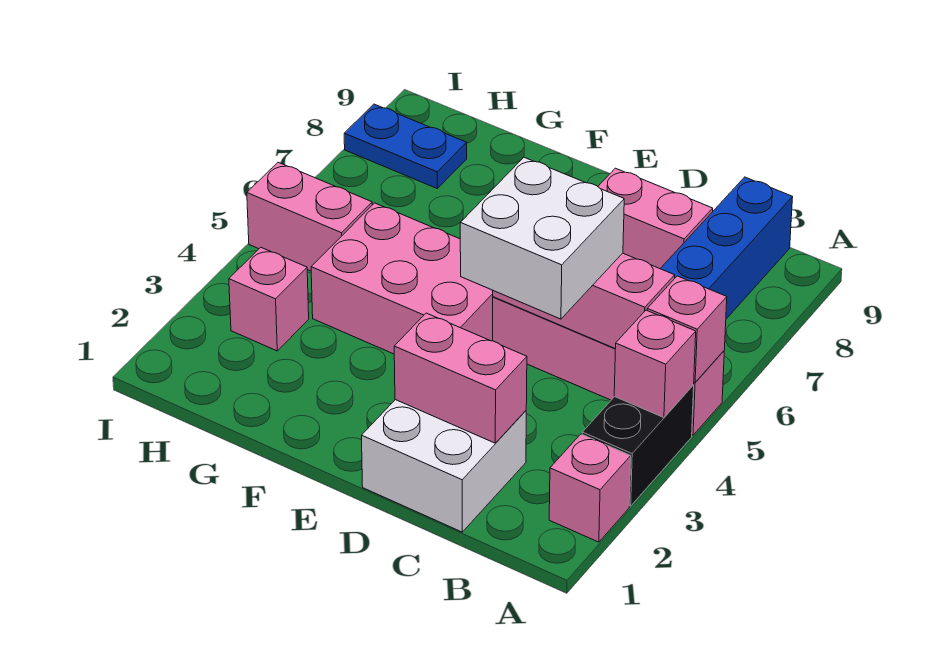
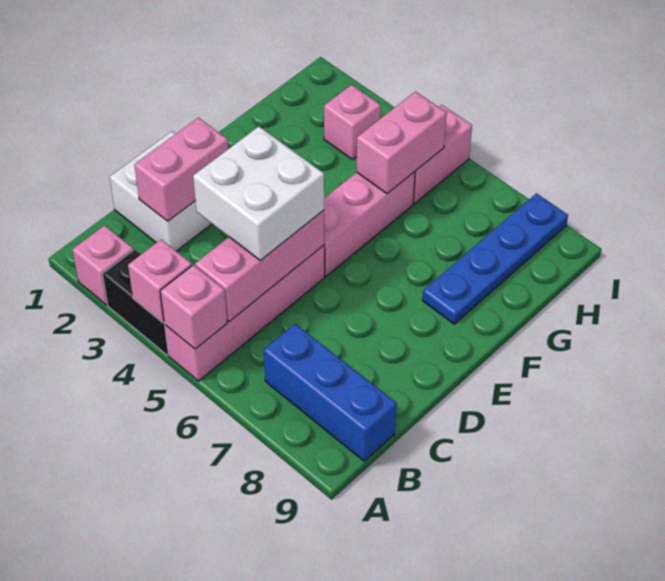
pink brick C8:D8 level 1 -> pink brick G5:H5 level 2
pink brick E4:G5 level 1 -> pink brick E5:G5 level 1
blue plate H8:I8 level 1 -> blue plate F8:I8 level 1

